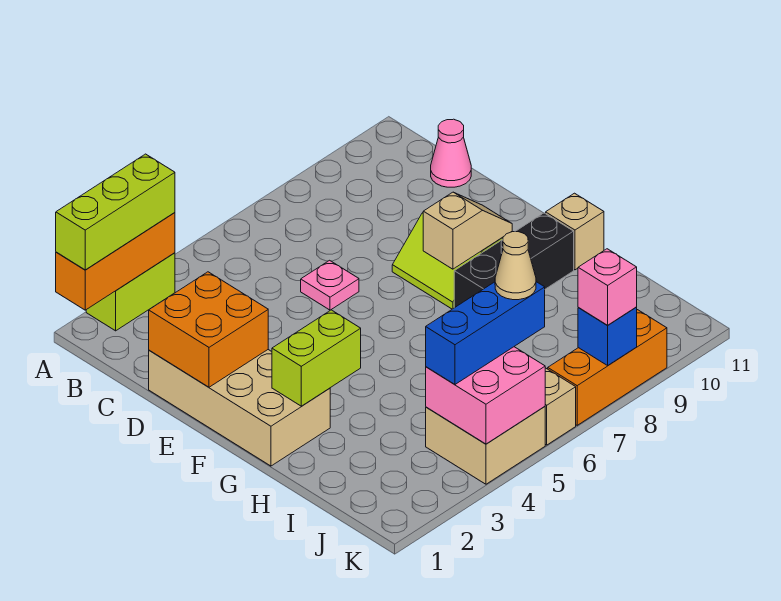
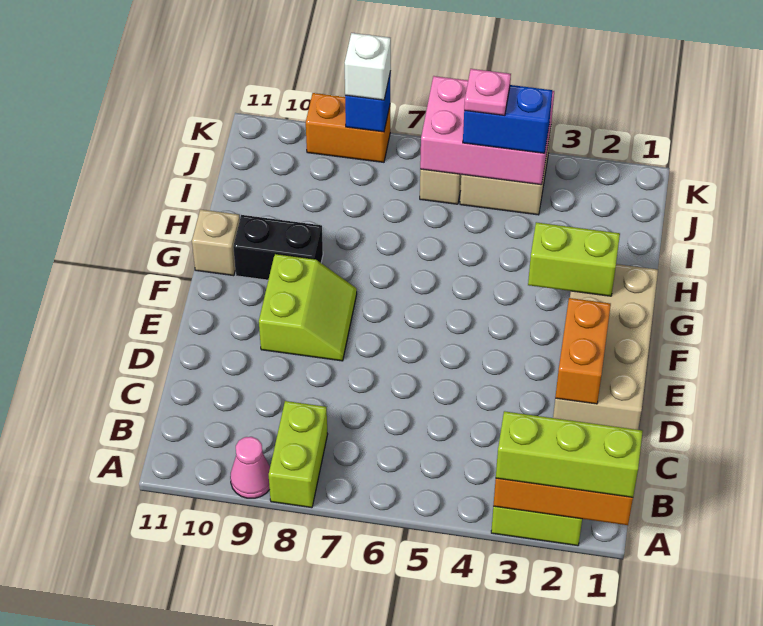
none -> lime brick A8:B8 level 1
pink cone C11 level 1 -> pink cone A9 level 1
orange brick D1:E2 level 2 -> orange brick D2:E2 level 2
pink plate D6 level 1 -> pink plate J5 level 4
tan slope F8:F9 level 2 top 8 -> none
black brick G8:G10 level 1 -> black brick G9:G10 level 1
pink brick J4:K5 level 2 -> pink brick J4:K6 level 2
blue brick J4:J6 level 3 -> blue brick J4:J5 level 3
tan cone J6 level 4 -> none
orange brick K7:K9 level 1 -> orange brick K8:K9 level 1
pink brick K8 level 3 -> white brick K8 level 3

